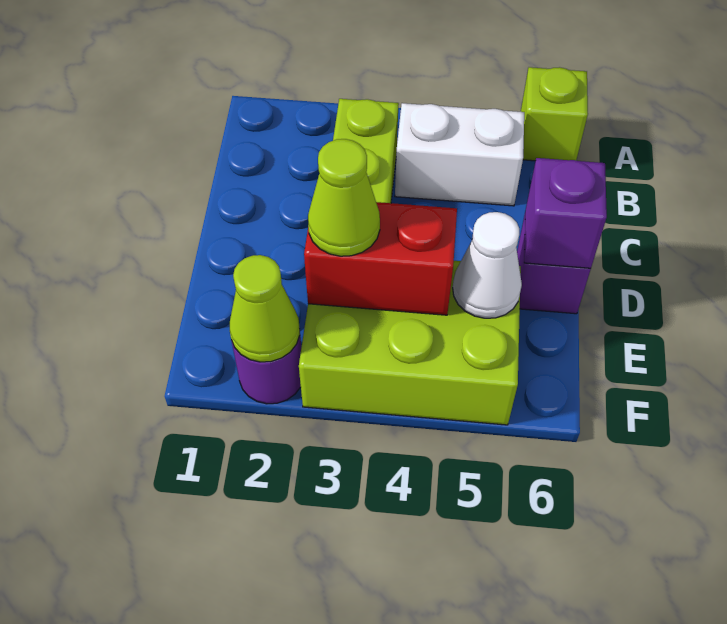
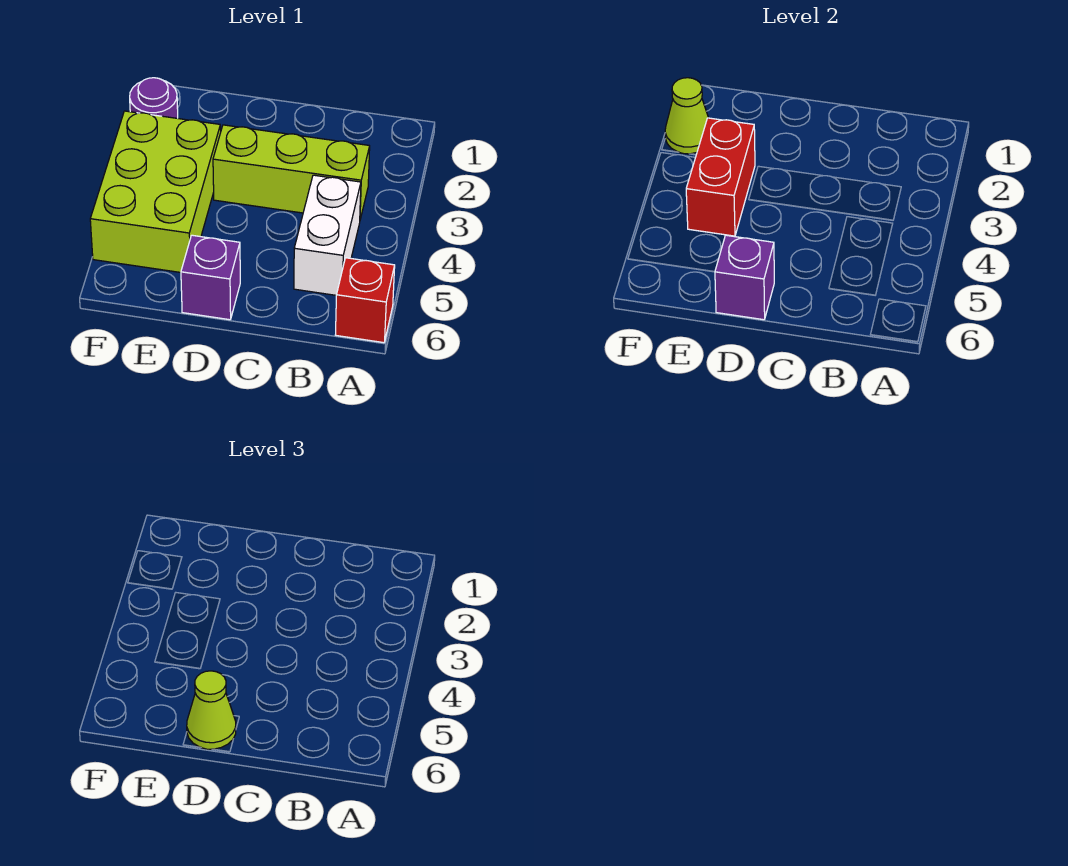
lime brick A6 level 1 -> red brick A6 level 1
lime cone E3 level 3 -> lime cone D6 level 3
white cone E5 level 2 -> none

